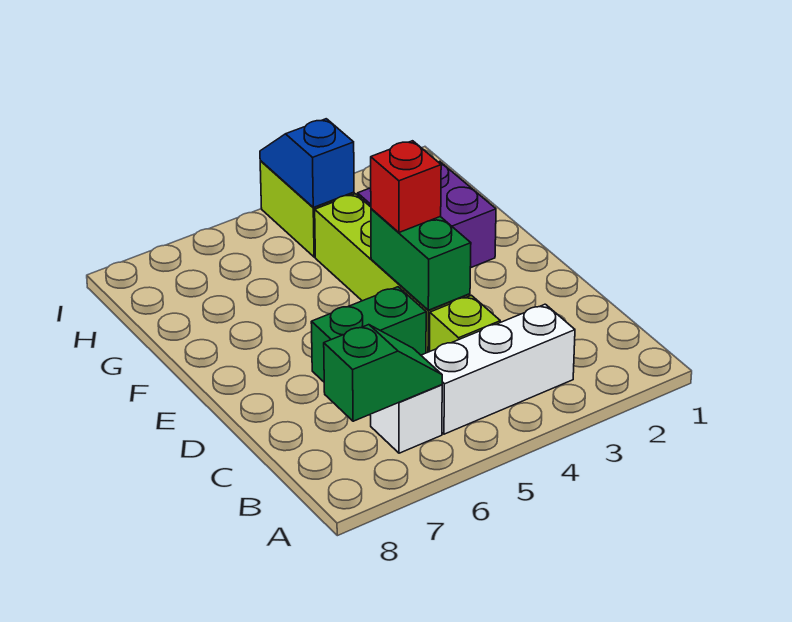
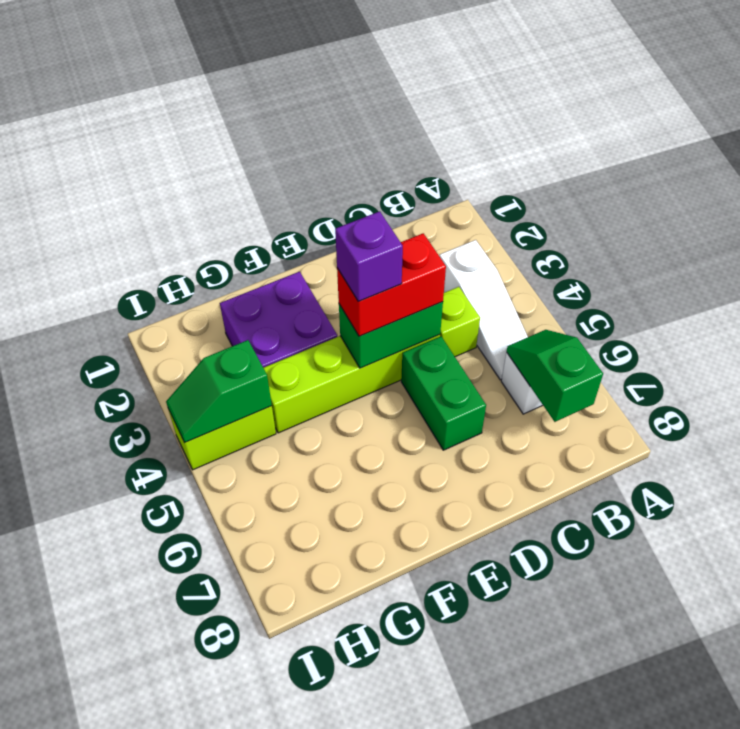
white brick B3:B5 level 1 -> white slope B3:B5 level 1 top 3
red brick E4 level 3 -> red brick D4:E4 level 3
none -> purple brick E4 level 4
blue slope H4:I4 level 2 top H -> green slope H4:I4 level 2 top H

